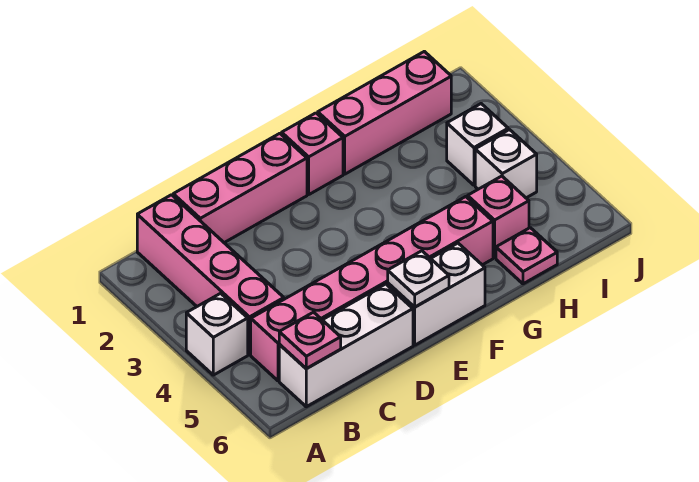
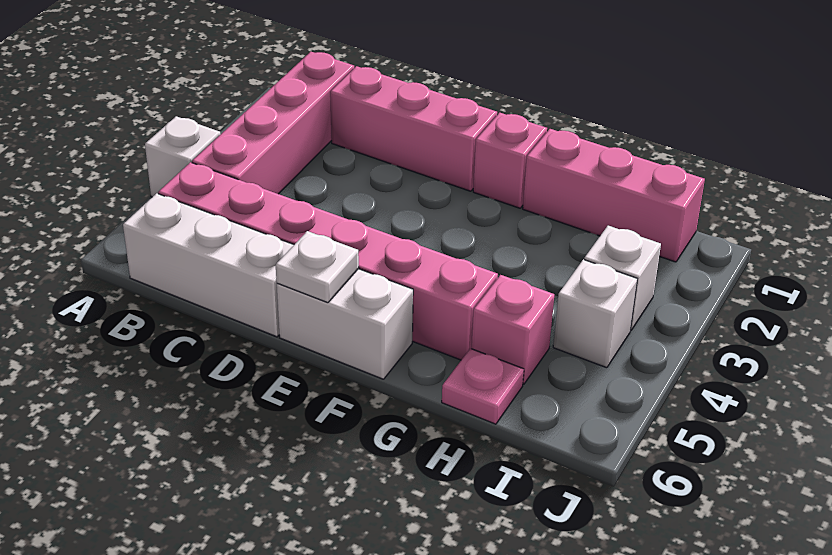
pink plate B6 level 2 -> none

